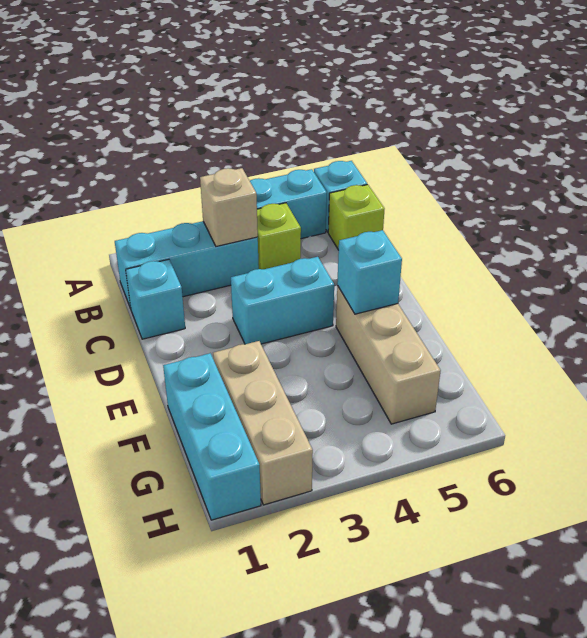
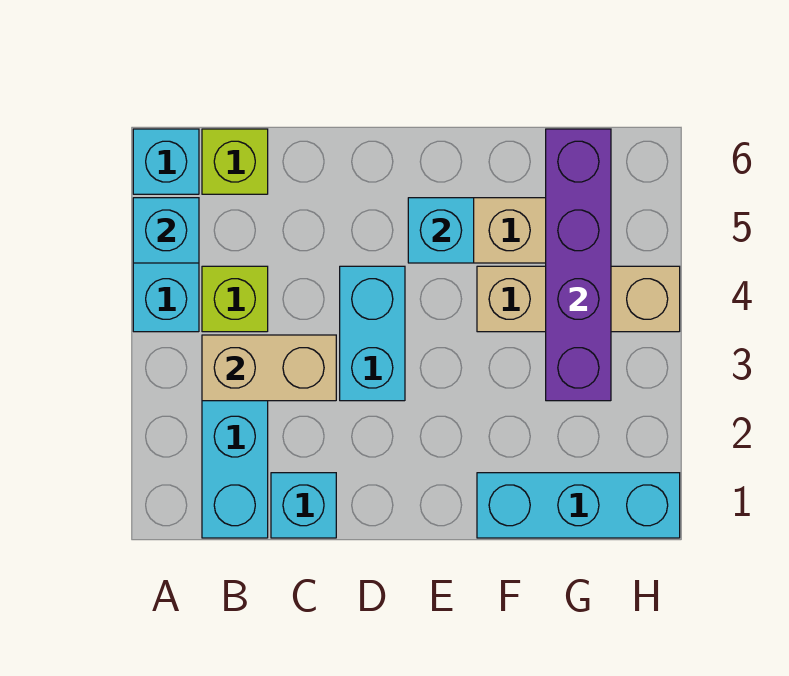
none -> cyan brick A5 level 2
tan brick B3 level 2 -> tan brick B3:C3 level 2
tan brick F2:H2 level 1 -> tan brick F4:H4 level 1
none -> purple brick G3:G6 level 2

